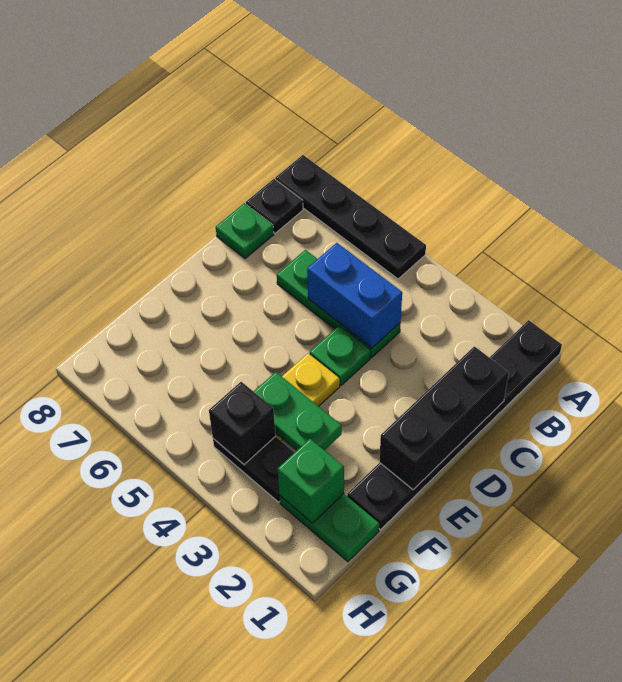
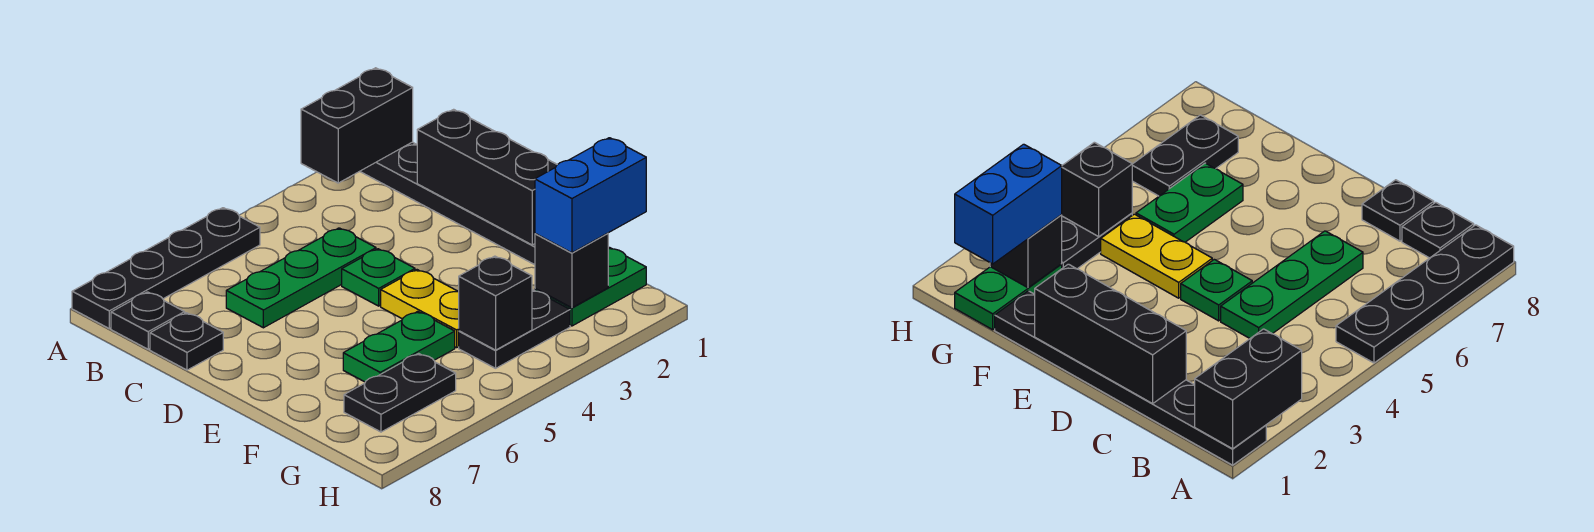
none -> black brick A1:A2 level 2
blue brick C4:C5 level 2 -> blue brick G1:G2 level 3
green plate C8 level 1 -> black plate C8 level 1
green plate F3:F4 level 2 -> green plate F5:F6 level 1
green brick G2 level 2 -> black brick G2 level 2
none -> black plate G6:G7 level 1

